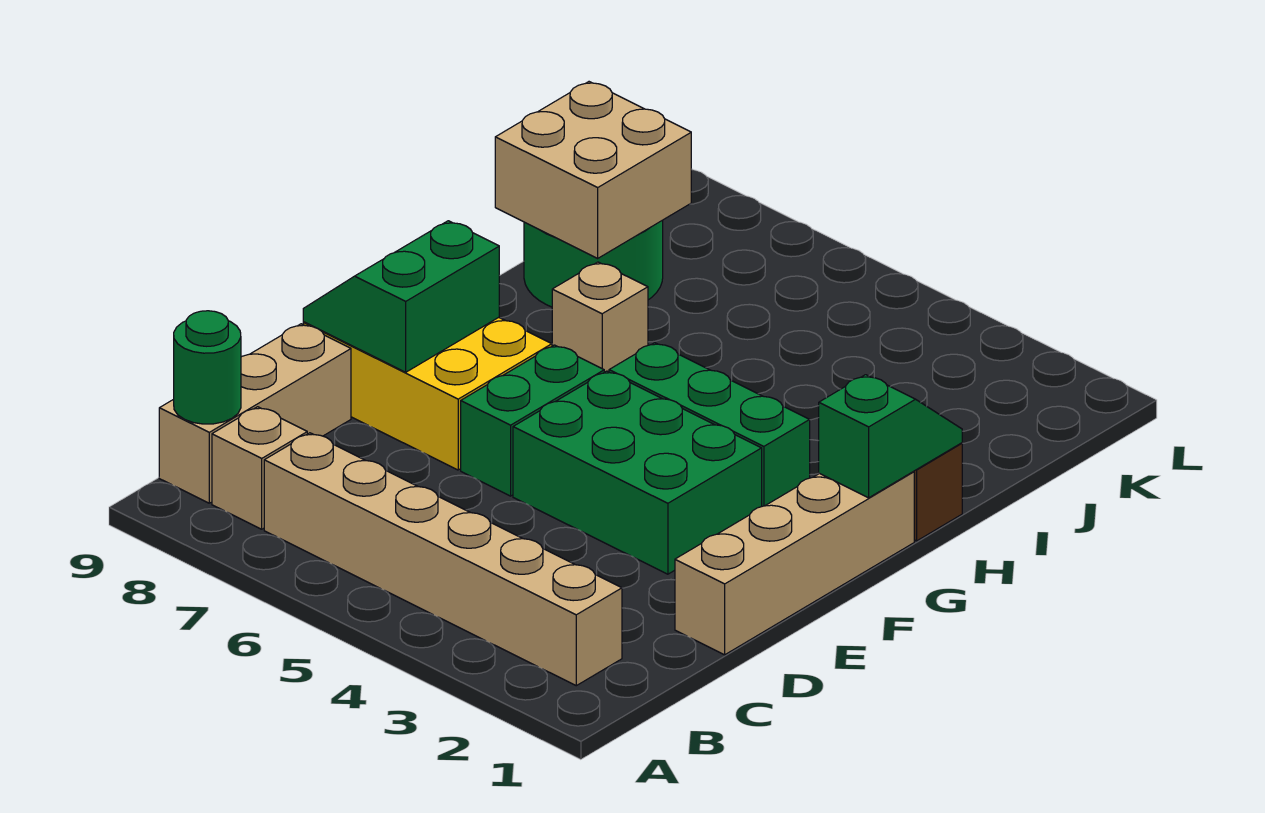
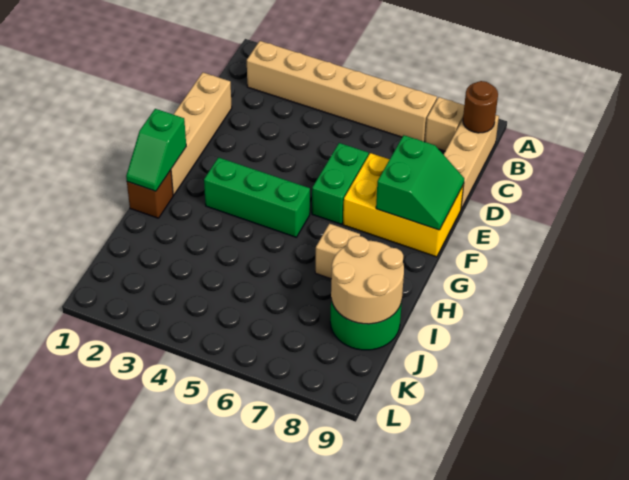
green round brick B9 level 2 -> brown round brick B9 level 2
green brick E3:F5 level 1 -> none
tan brick I8:J9 level 2 -> tan round brick I8:J9 level 2

